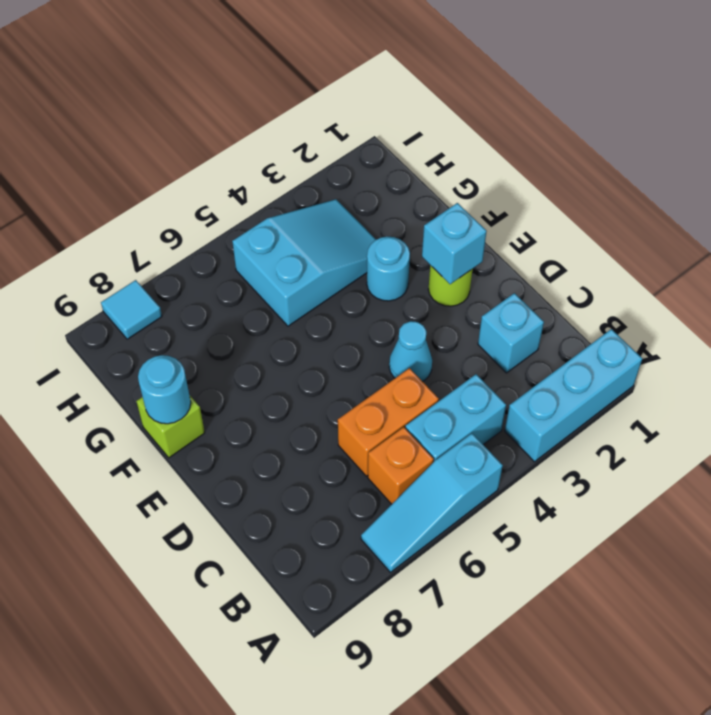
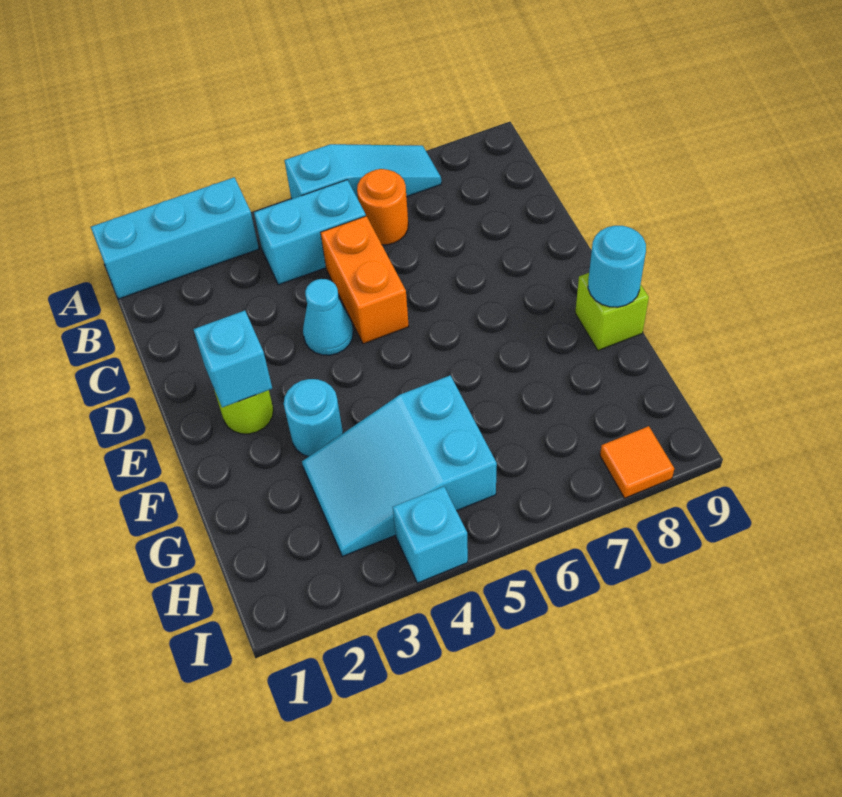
orange brick B6 level 1 -> orange round brick B6 level 1
cyan brick C2 level 1 -> cyan brick I4 level 1
orange brick C5:C6 level 1 -> orange brick C5:D5 level 1
cyan tile I8 level 1 -> orange tile I8 level 1

